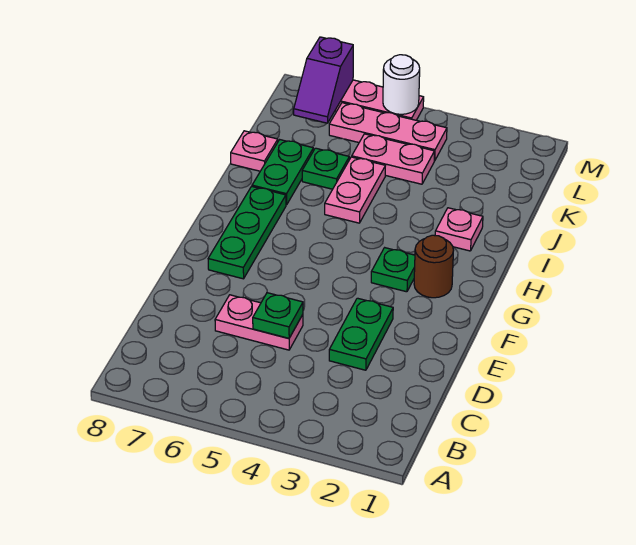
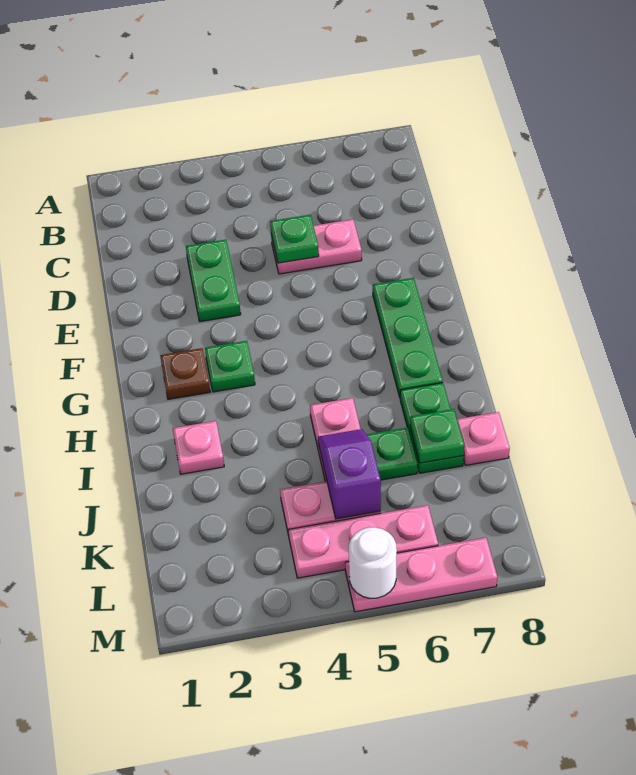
brown round brick G2 level 1 -> brown plate G2 level 1
none -> green plate J7 level 2
purple slope L7:M7 level 2 top M -> purple slope J5:K5 level 2 top K

